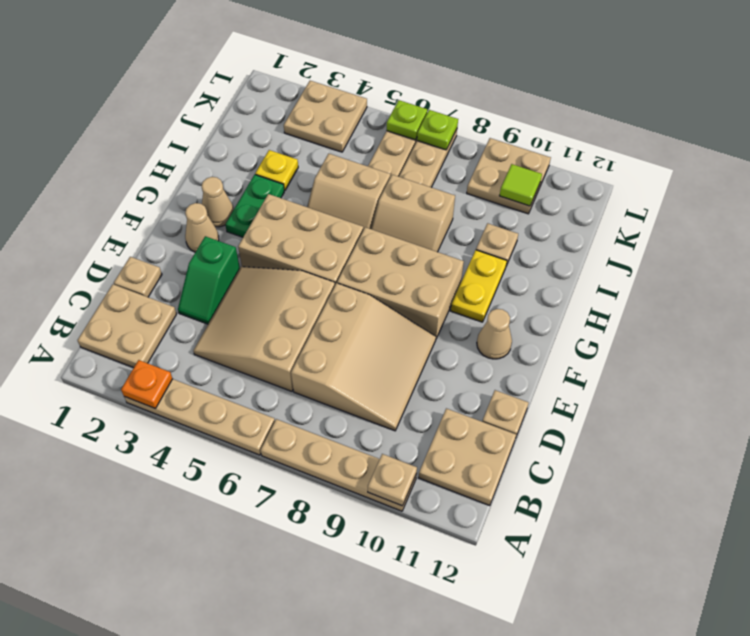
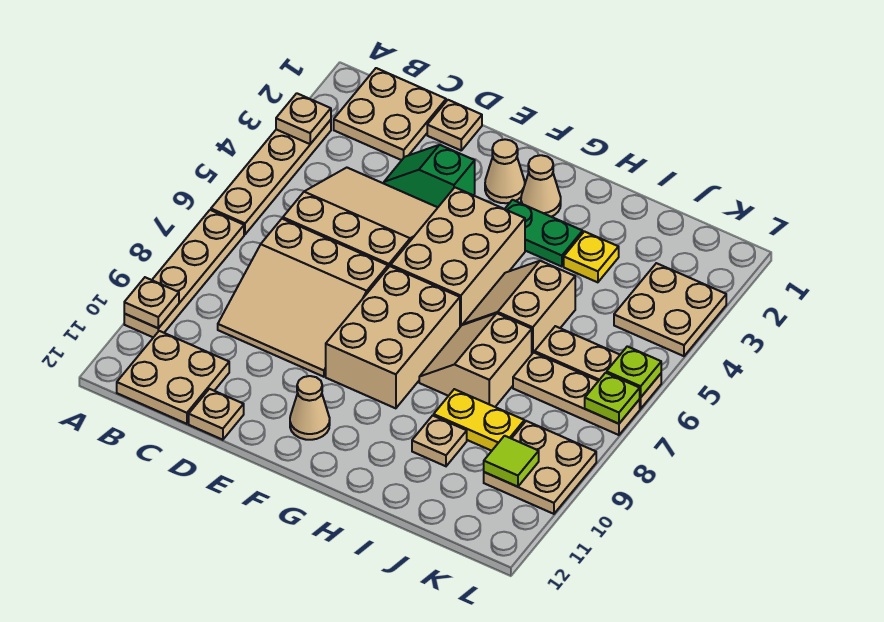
orange plate A3 level 2 -> tan plate A3 level 2
yellow plate G10:H10 level 1 -> yellow plate I9:J9 level 1

